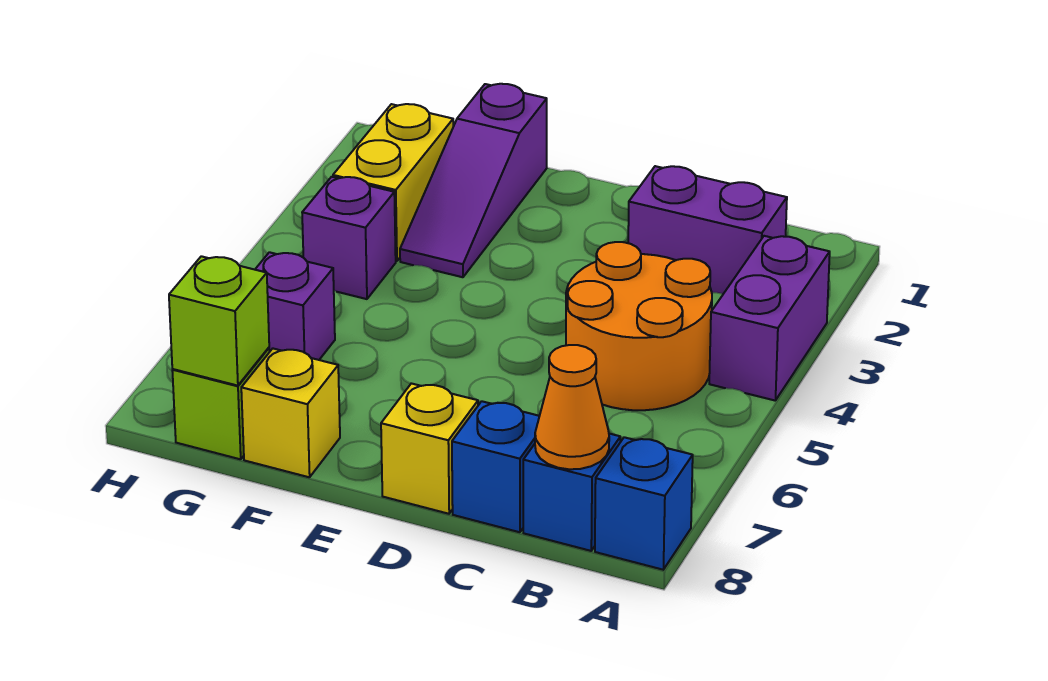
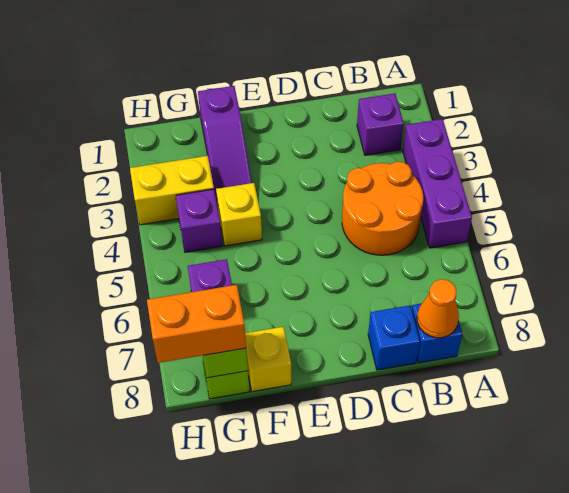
purple brick A3:A4 level 1 -> purple brick A3:A5 level 1
blue brick A8 level 1 -> none
purple brick B2:C2 level 1 -> purple brick B2 level 1
yellow brick D8 level 1 -> yellow brick F4 level 1
yellow brick G2:G3 level 1 -> yellow brick G3:H3 level 1
none -> orange brick G8:H8 level 3

